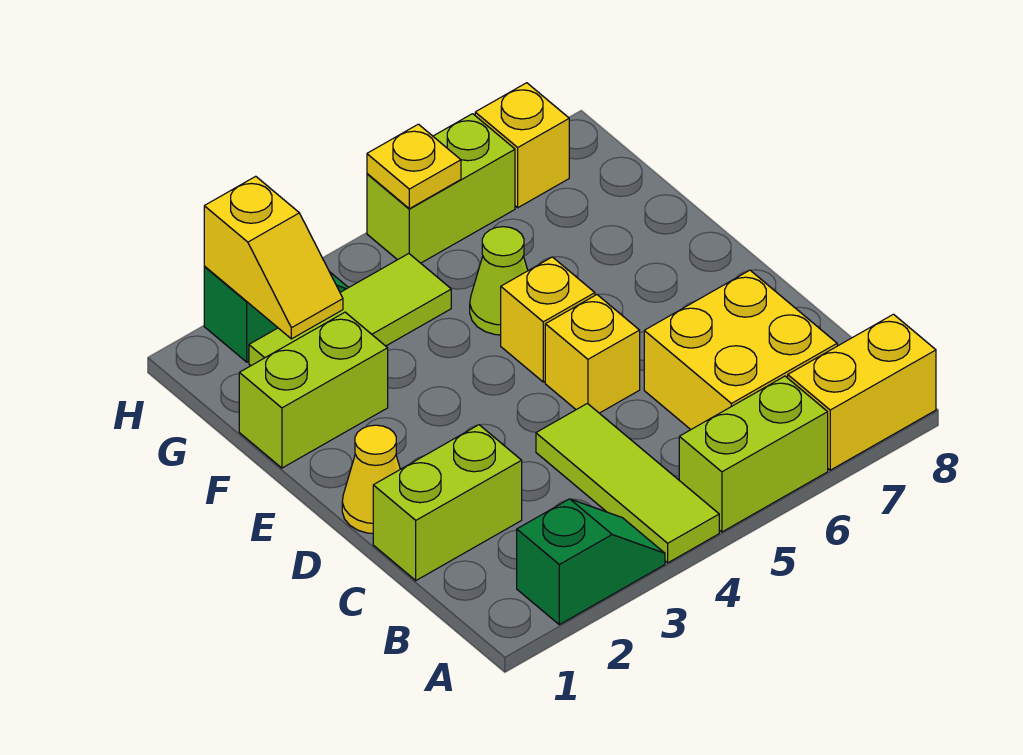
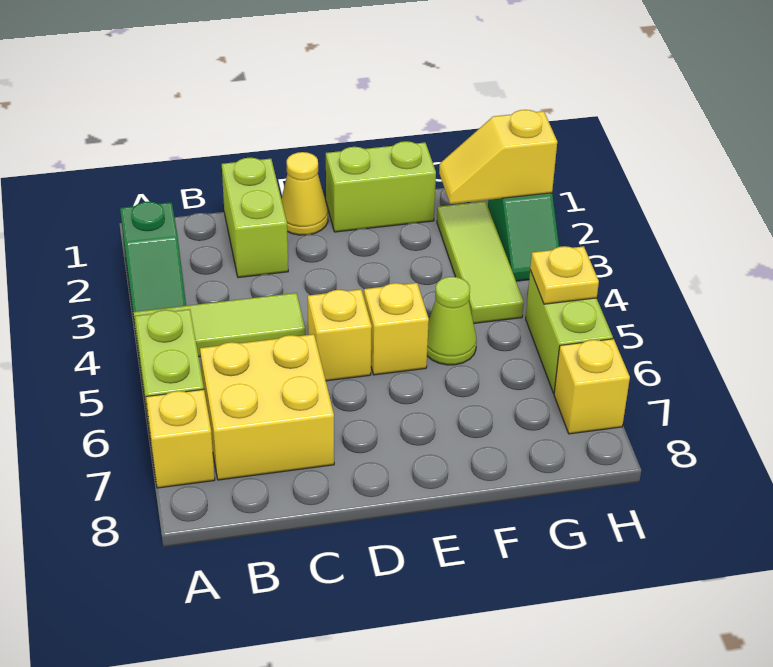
yellow brick A7:A8 level 1 -> yellow brick A7 level 1
lime brick F1:F2 level 1 -> lime brick E1:F1 level 1

